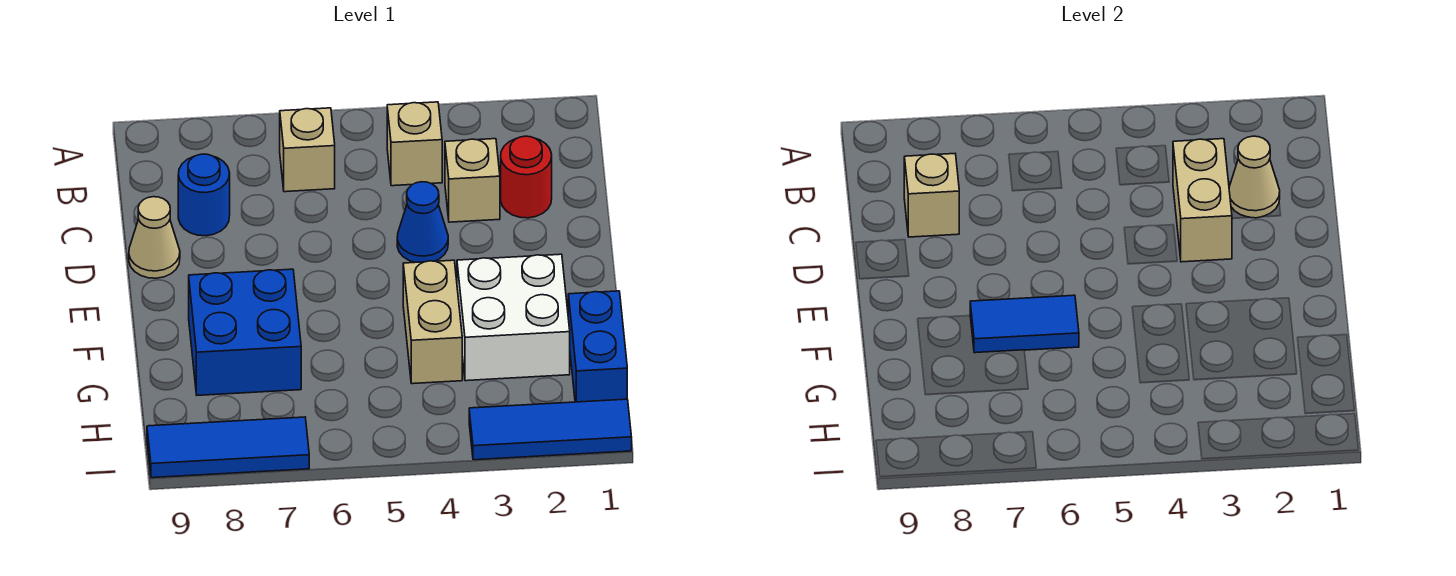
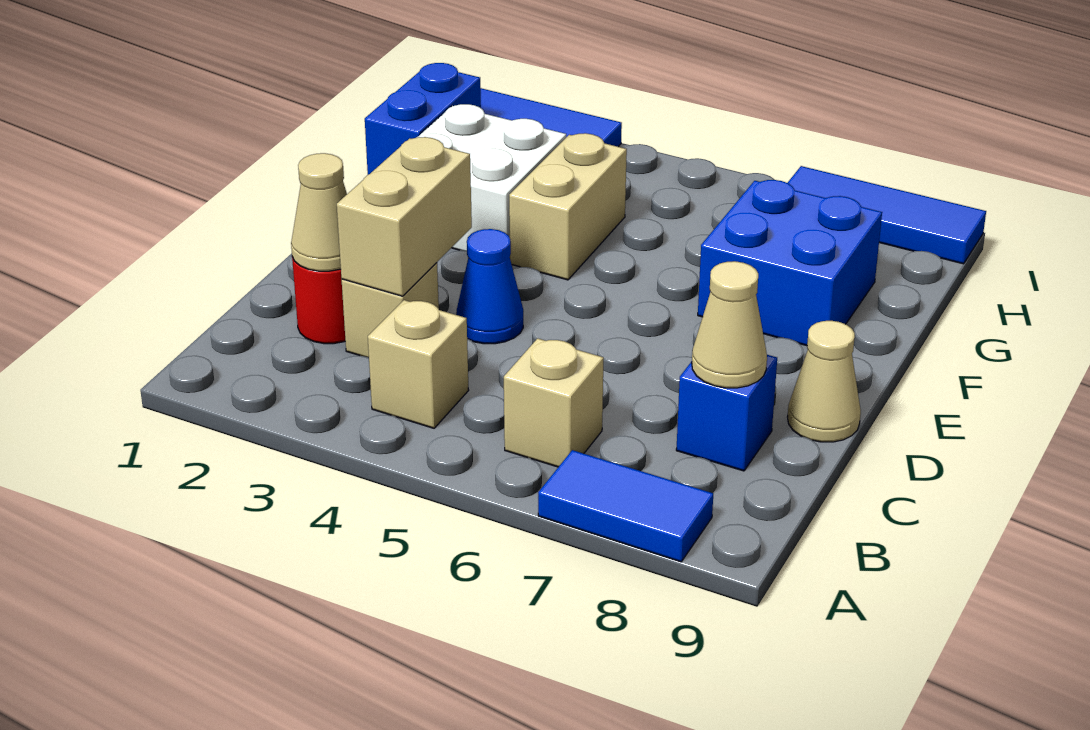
blue round brick C8 level 1 -> blue brick C8 level 1
tan brick C8 level 2 -> tan cone C8 level 2
blue tile F6:F7 level 2 -> blue tile A7:A8 level 1

